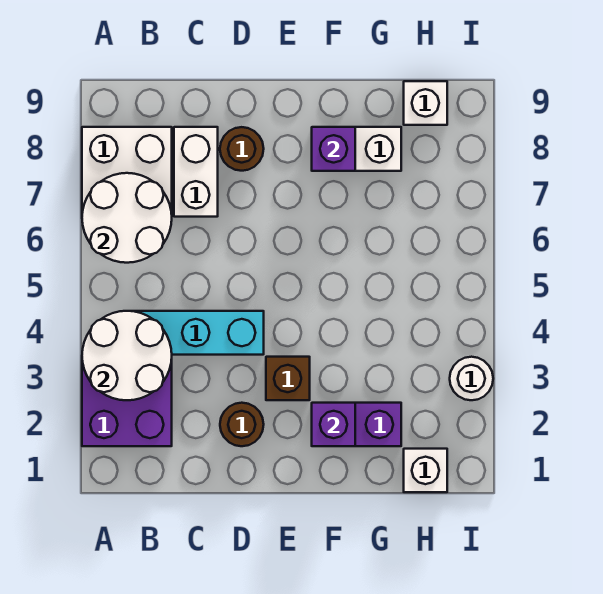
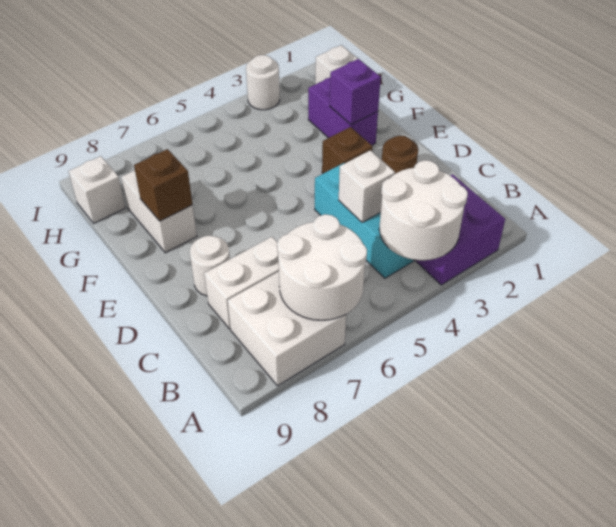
none -> white brick C4 level 2
brown round brick D8 level 1 -> white round brick D8 level 1
purple brick F8 level 2 -> brown brick F8 level 2

